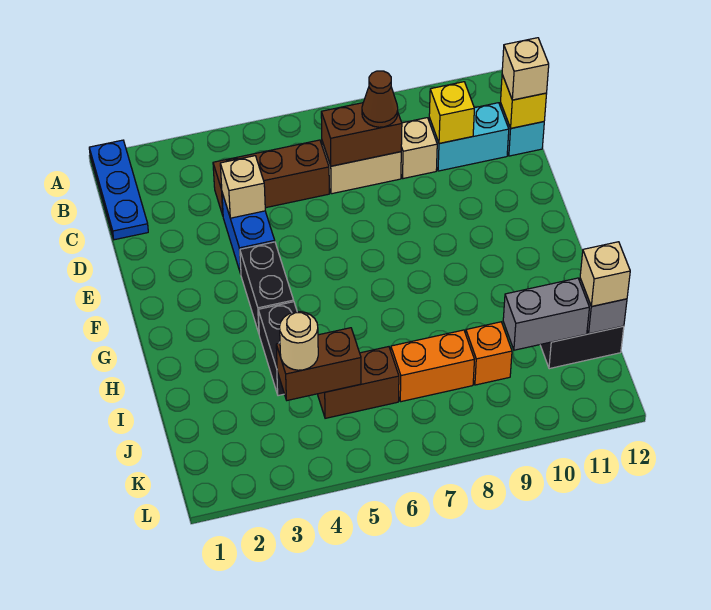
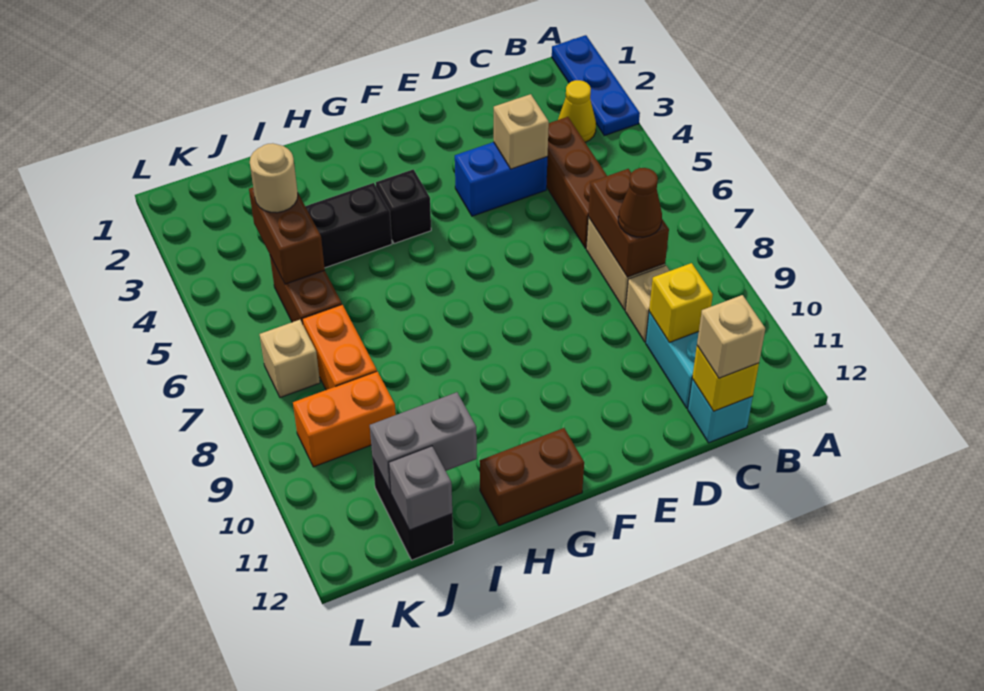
blue plate A1:C1 level 1 -> blue plate A1:A3 level 1
none -> yellow cone B3 level 1
black brick F4:G4 level 1 -> black brick G4 level 1
none -> brown brick G12:H12 level 1
orange brick J9 level 1 -> orange brick J9:K9 level 1
grey brick J10:J11 level 2 -> grey brick I11:J11 level 2
tan brick J12 level 3 -> tan brick K7 level 1

